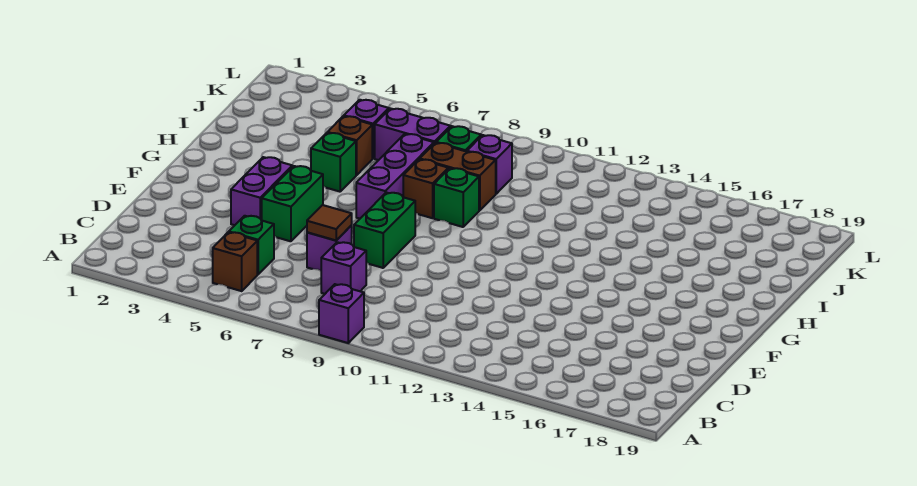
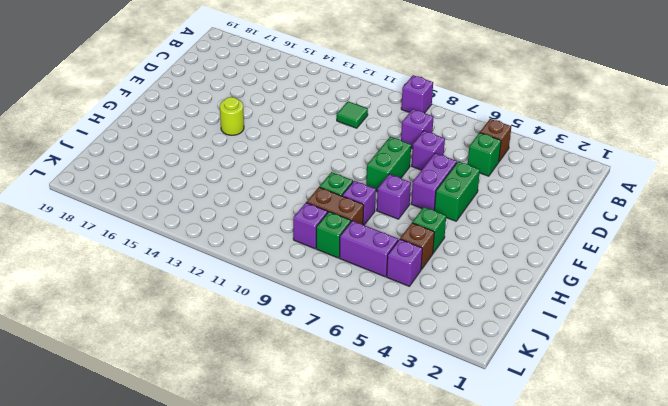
none -> green tile C11 level 1
brown tile D7 level 2 -> none
purple brick E4:F4 level 1 -> purple brick E6:F6 level 1
none -> lime round brick F15 level 1
purple brick G7:I7 level 1 -> purple brick G7 level 1
brown brick H8 level 1 -> purple brick H8 level 1

